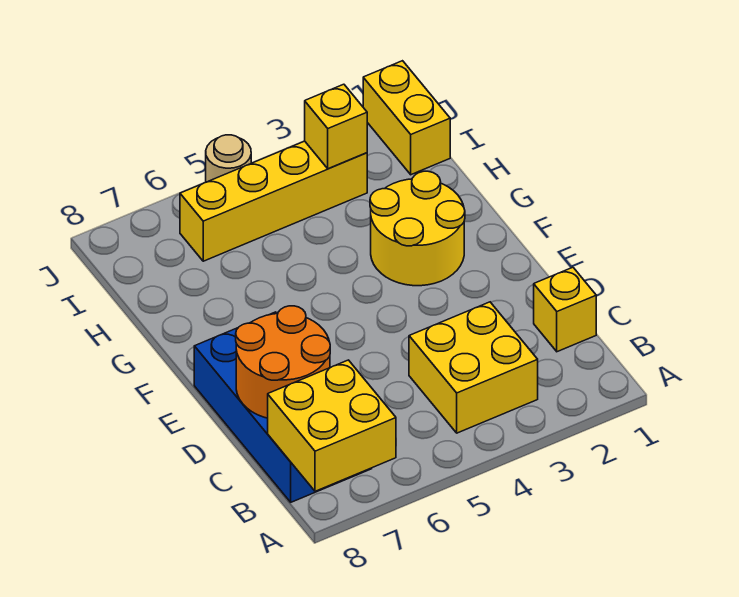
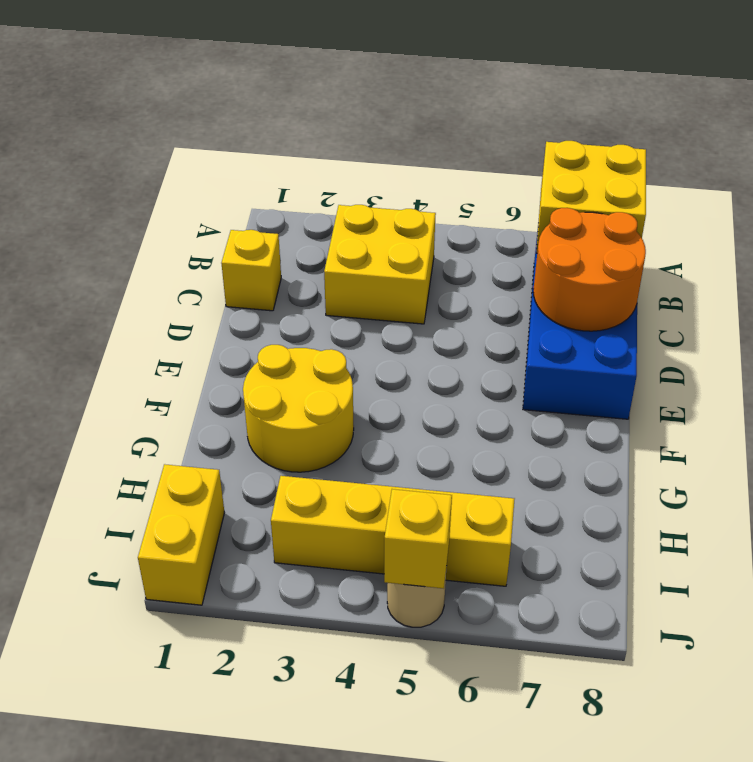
yellow brick I3 level 2 -> yellow brick J5 level 2

